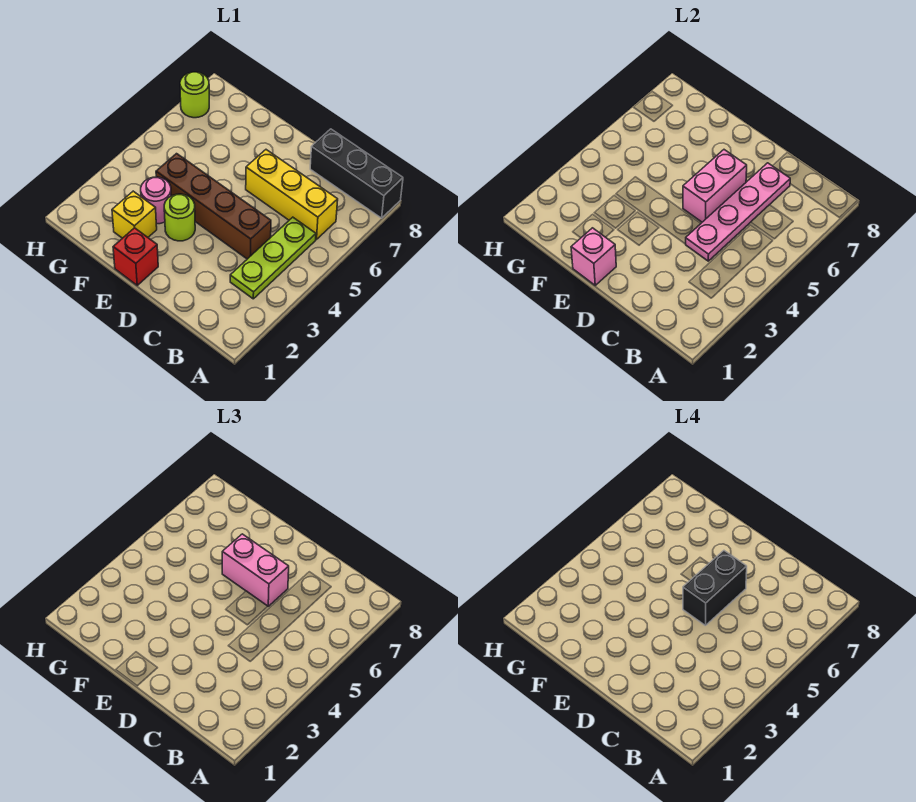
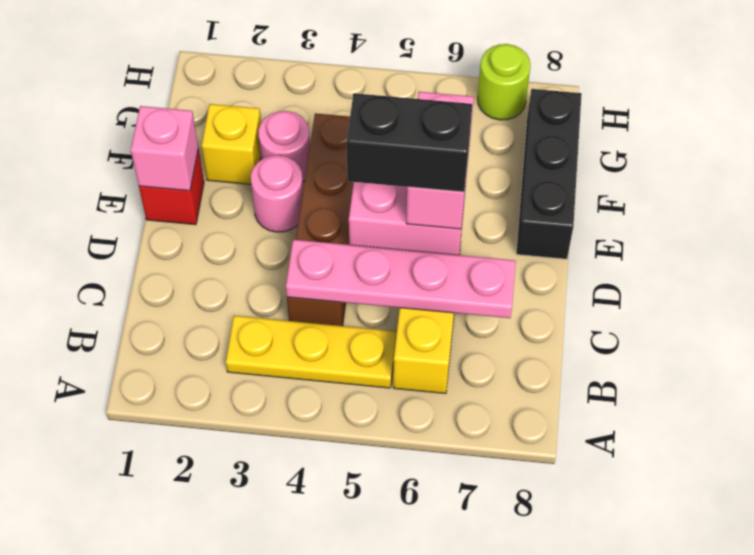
black brick A8:C8 level 1 -> black brick E8:G8 level 1
lime plate B3:B5 level 1 -> yellow plate B3:B5 level 1
lime round brick E3 level 1 -> pink round brick E3 level 1

